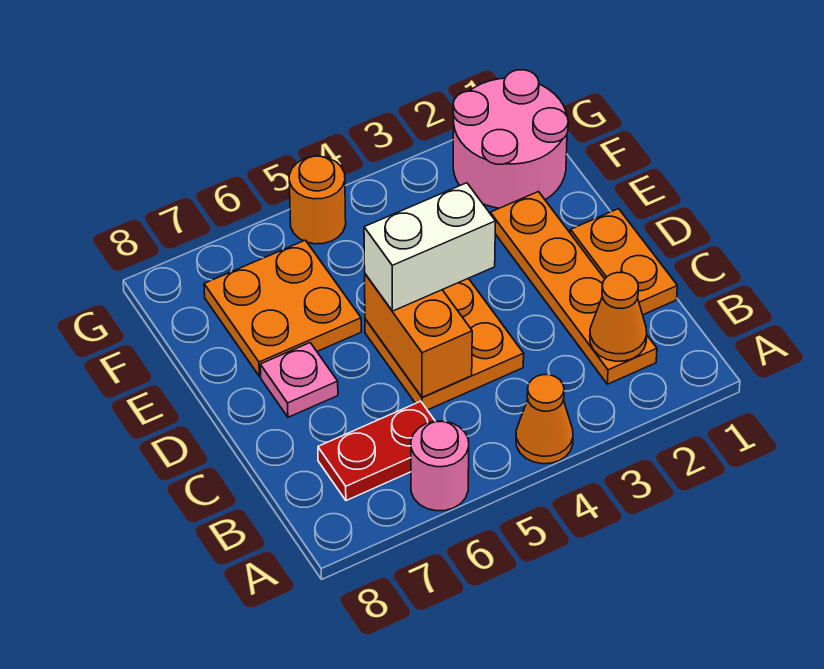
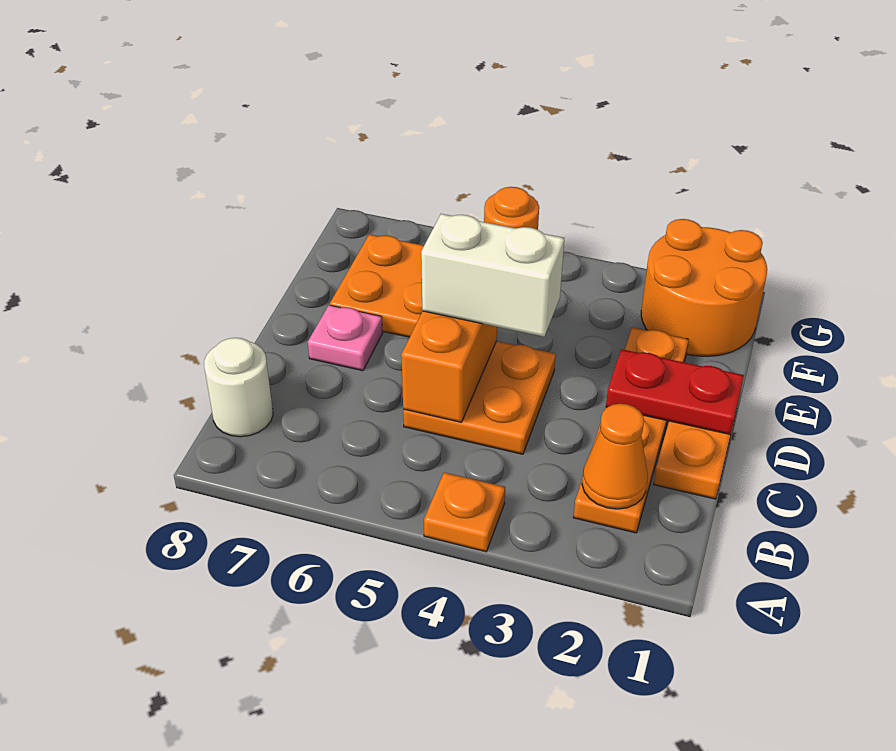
orange cone A4 level 1 -> orange plate A4 level 1
pink round brick A6 level 1 -> none
red plate B6:B7 level 1 -> red plate D1:D2 level 2
none -> white round brick B8 level 1
pink round brick F1:G2 level 1 -> orange round brick F1:G2 level 1

